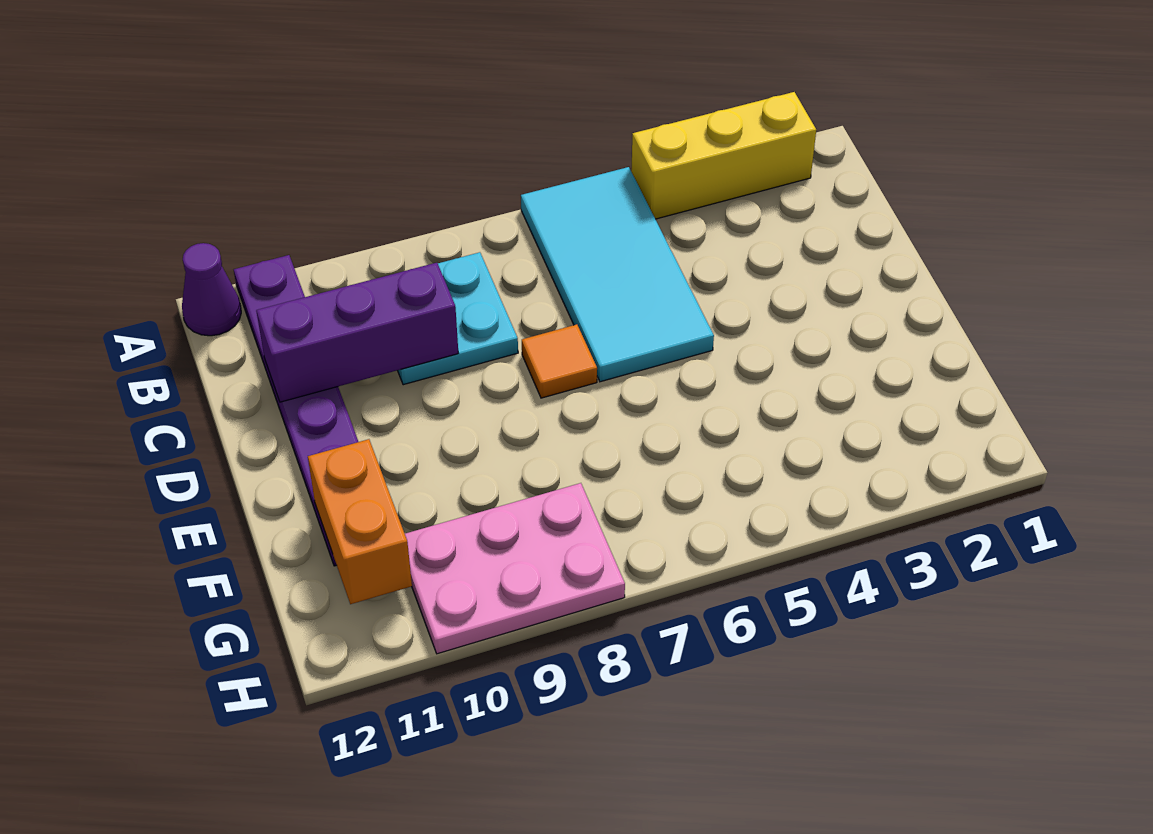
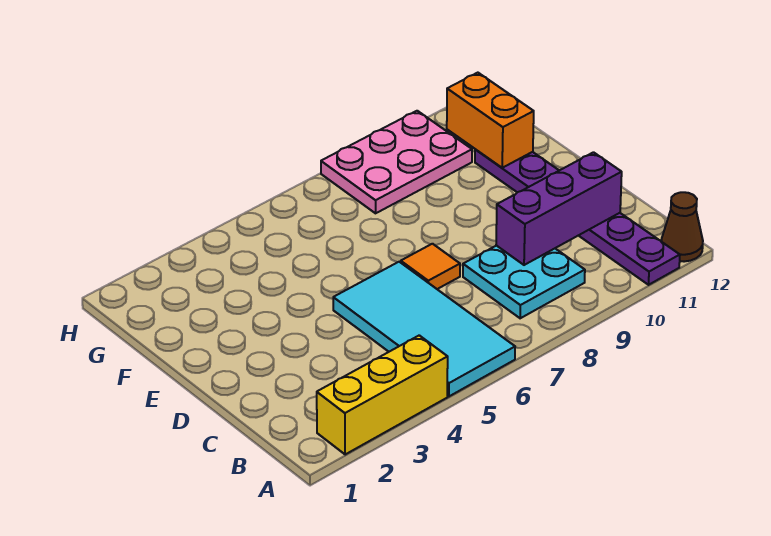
purple cone A12 level 1 -> brown cone A12 level 1

